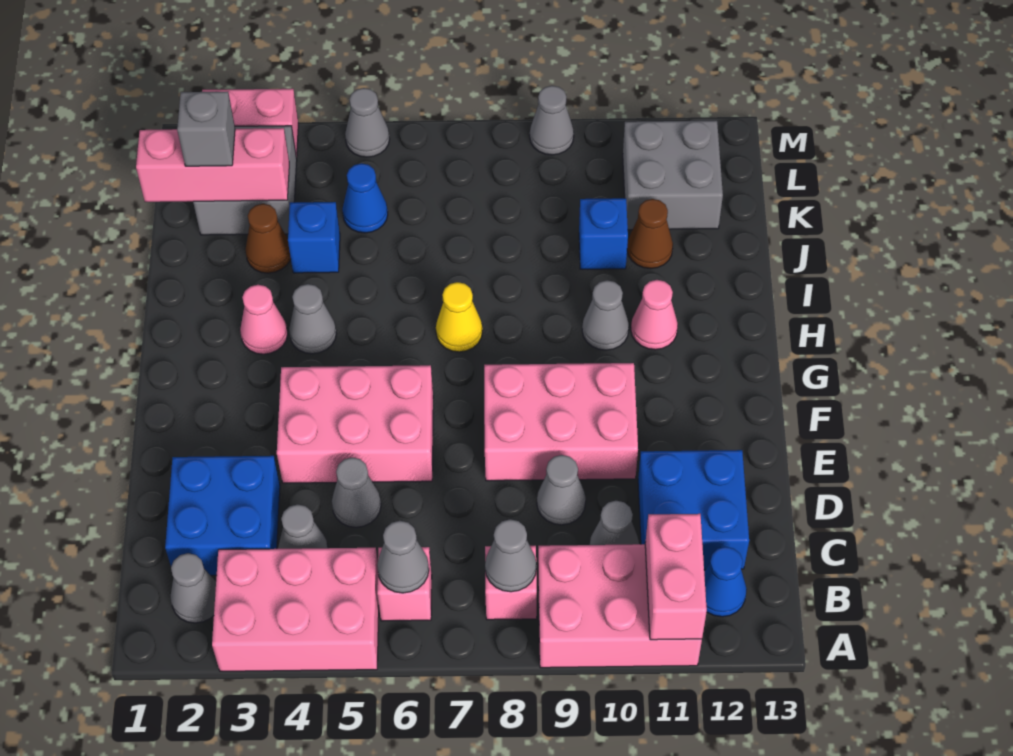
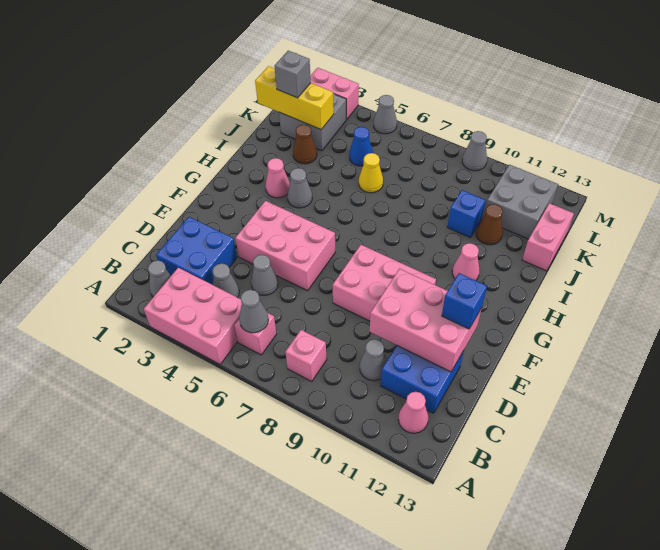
pink brick A9:B11 level 1 -> pink brick D10:E12 level 2
pink brick A11:B11 level 2 -> pink brick J13:K13 level 1
grey cone B8 level 2 -> none
blue cone B12 level 1 -> pink cone B12 level 1
grey cone D9 level 1 -> none
yellow cone H7 level 1 -> yellow cone J6 level 1
grey cone H10 level 1 -> none
blue brick J4 level 1 -> blue brick E12 level 3
pink brick K1:K3 level 2 -> yellow brick K1:K3 level 2

